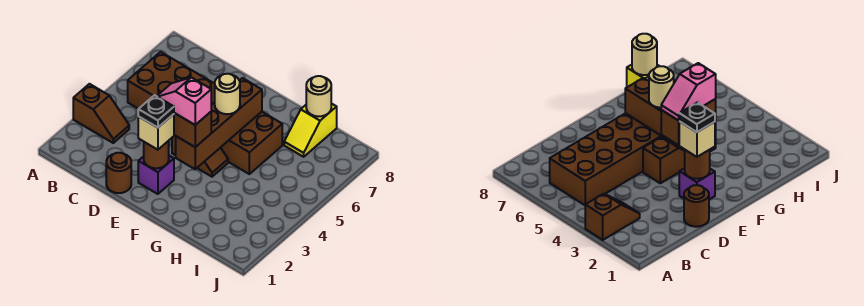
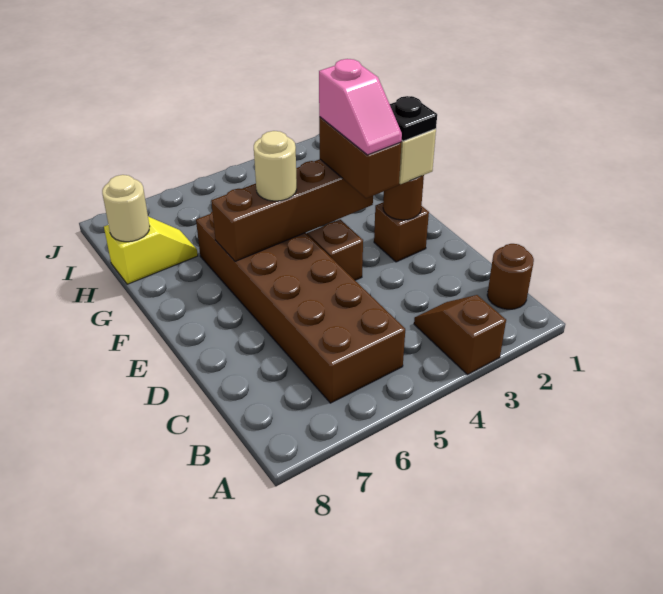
brown round brick D1 level 1 -> brown round brick B1 level 1
purple brick E2 level 1 -> brown brick E2 level 1

